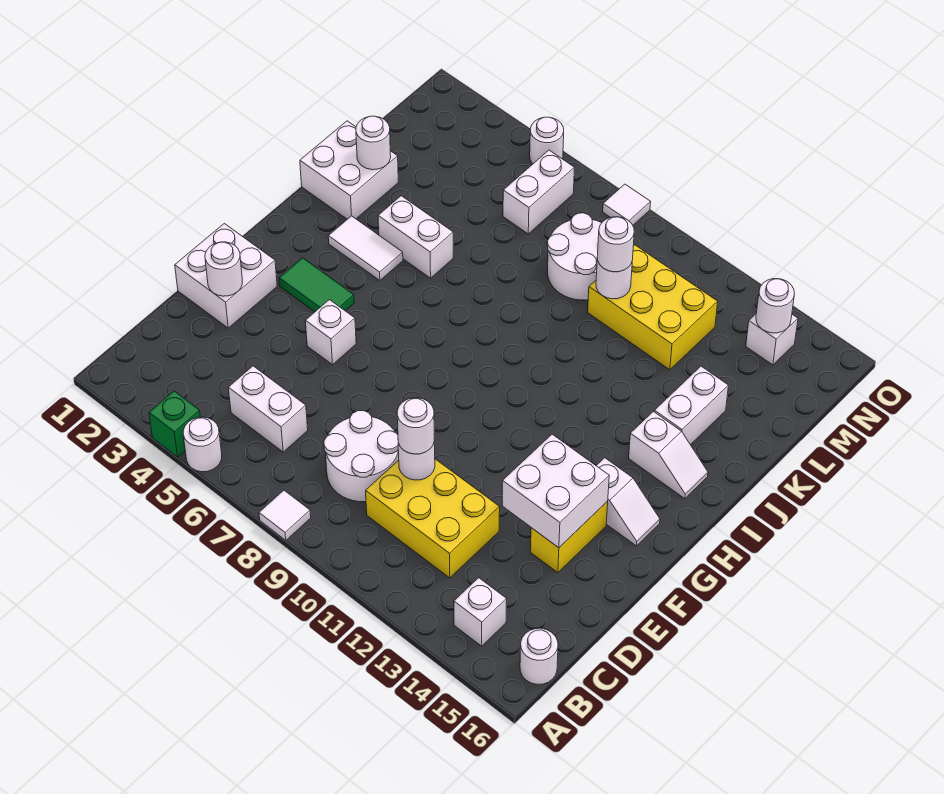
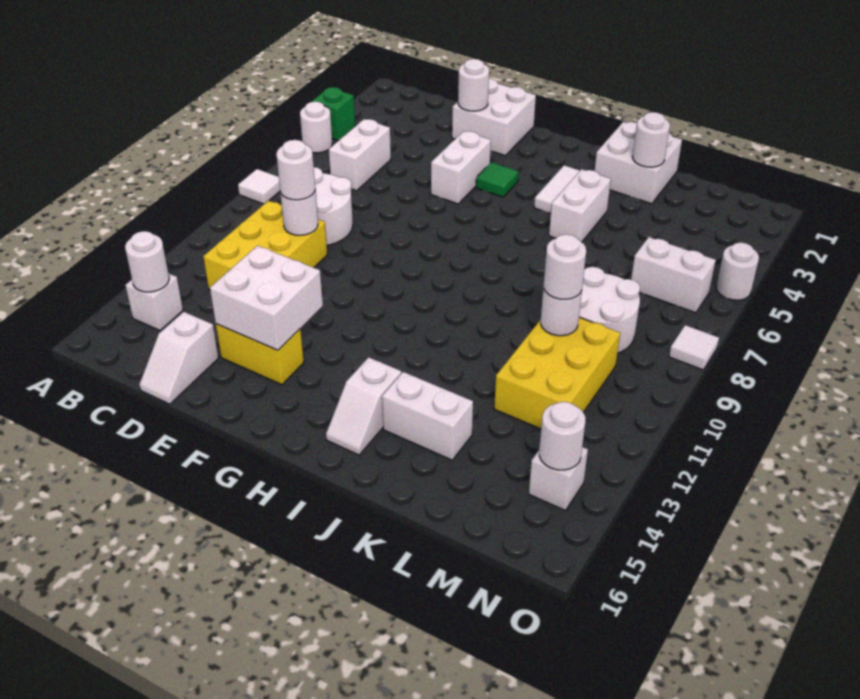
white round brick B16 level 1 -> white round brick B14 level 2
white brick F5 level 1 -> white brick F4:F5 level 1
green tile G3:G4 level 1 -> green tile G4 level 1
white slope G14:G15 level 1 top 14 -> white slope D15:D16 level 1 top 15

